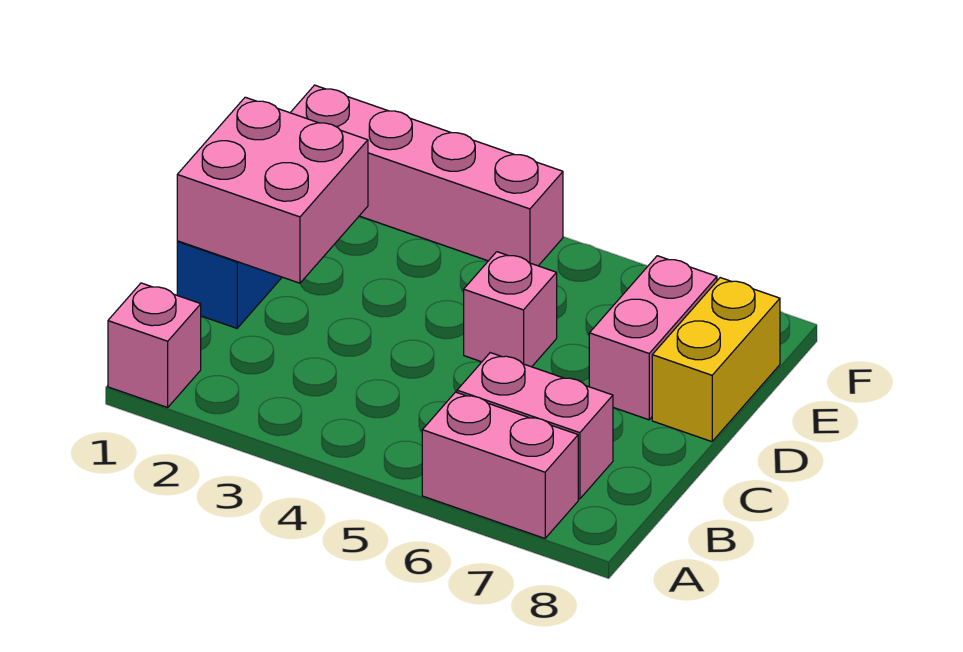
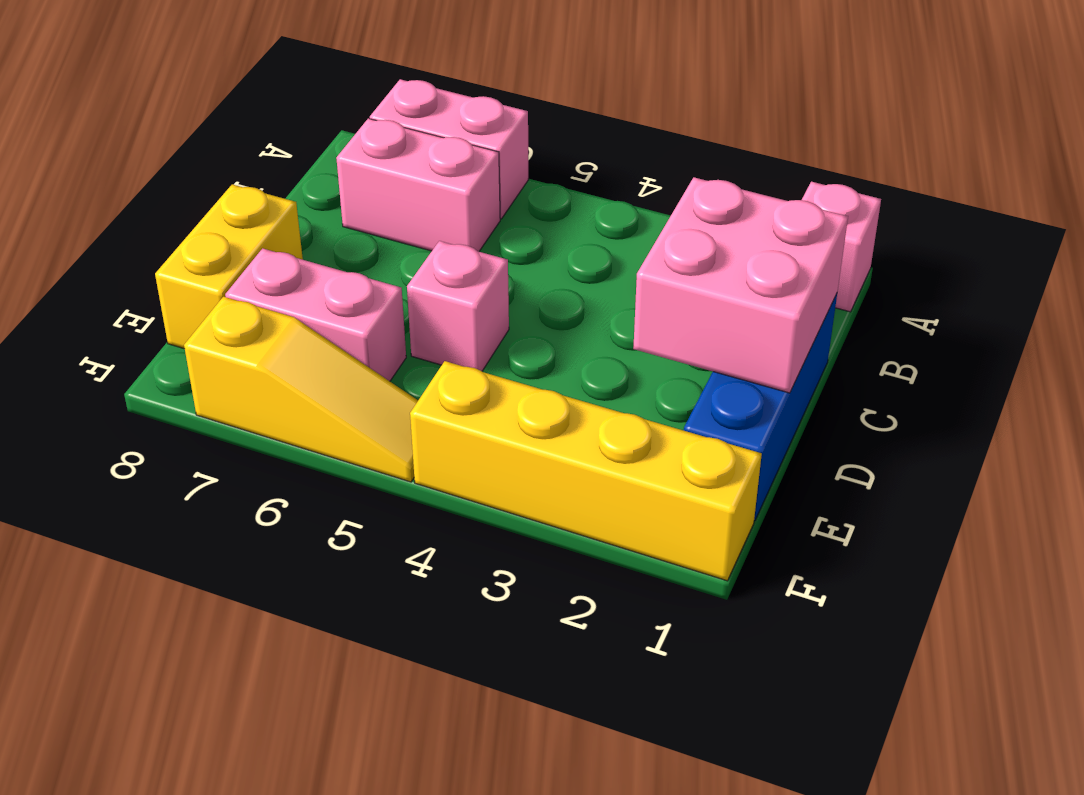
pink brick D7:E7 level 1 -> pink brick E6:E7 level 1
pink brick F1:F4 level 1 -> yellow brick F1:F4 level 1
none -> yellow slope F5:F7 level 1 top 7

